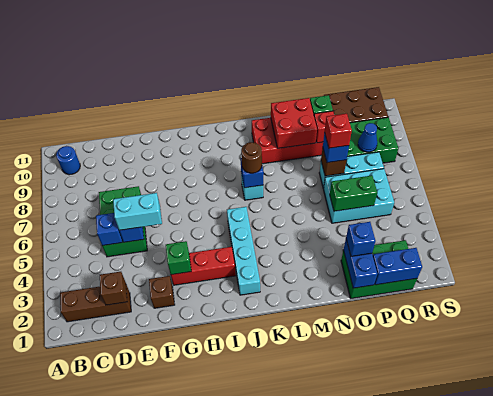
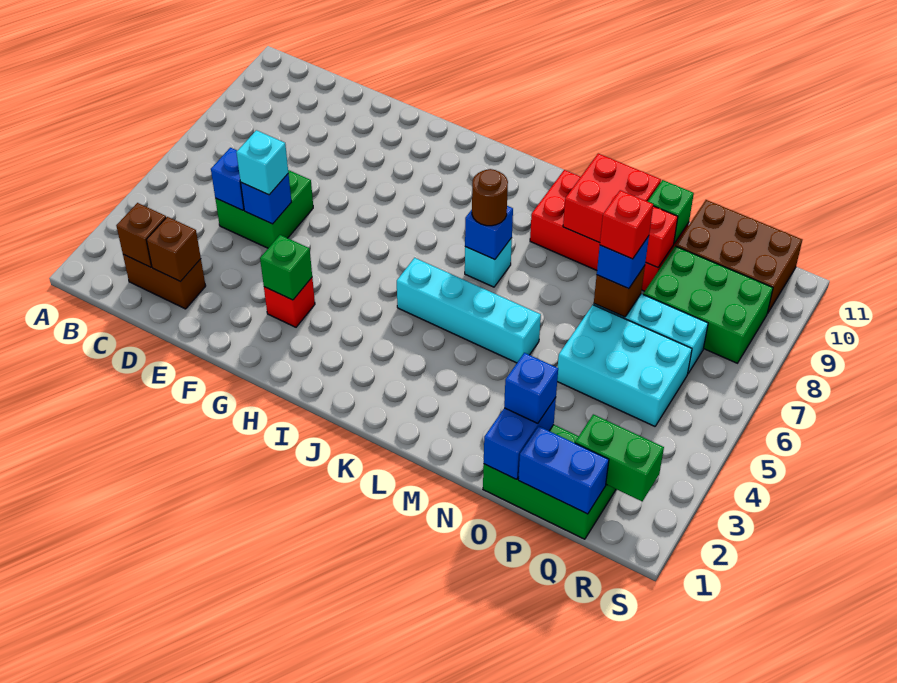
brown brick B2:D2 level 1 -> brown brick C2:D2 level 1
blue round brick B10 level 1 -> none
green brick D5:E7 level 1 -> green brick D5:E6 level 1
cyan brick E5:F5 level 3 -> cyan brick E5 level 3
brown brick F2 level 1 -> brown brick C2 level 2
red brick G3:I3 level 1 -> red brick G3 level 1
cyan brick J2:J5 level 1 -> cyan brick J5:M5 level 1
green brick O5:P5 level 2 -> green brick Q2:R2 level 2
blue cone Q8 level 2 -> none

